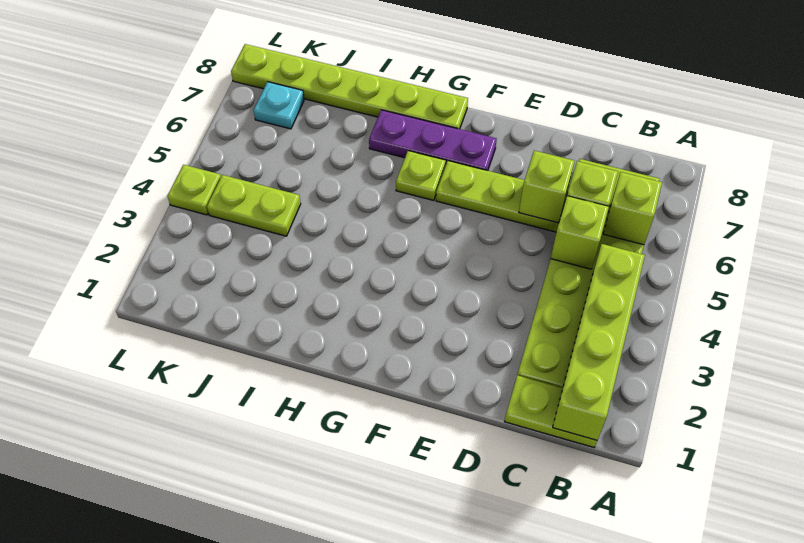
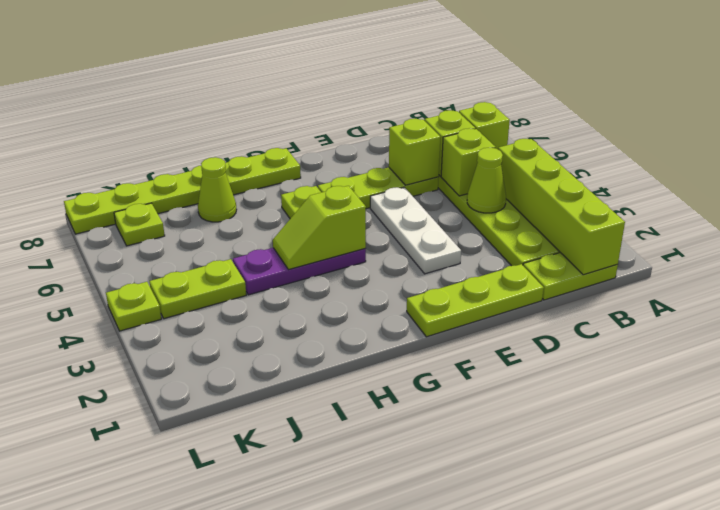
none -> lime cone C4 level 2
none -> lime plate D1:F1 level 1
none -> white plate E3:E5 level 1
purple plate F7:H7 level 1 -> purple plate G4:I4 level 1
none -> lime slope G4:H4 level 2 top G
none -> lime cone I7 level 1
cyan plate K7 level 1 -> lime plate K7 level 1

